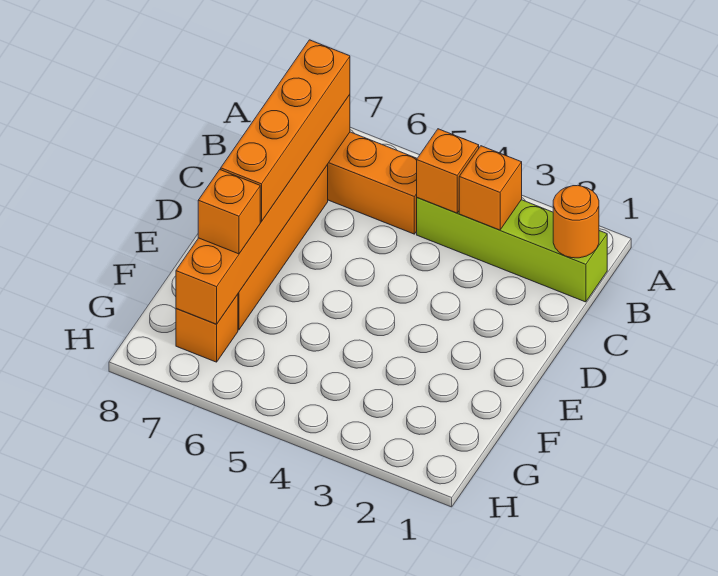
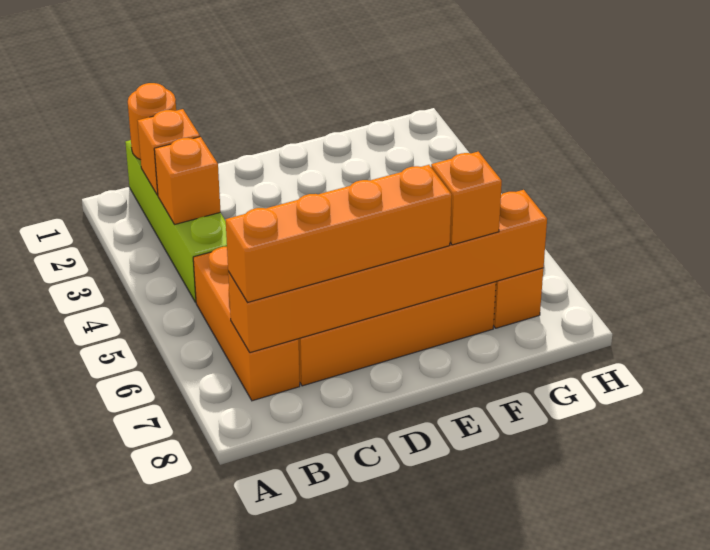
orange brick B4 level 2 -> orange brick B2 level 2

